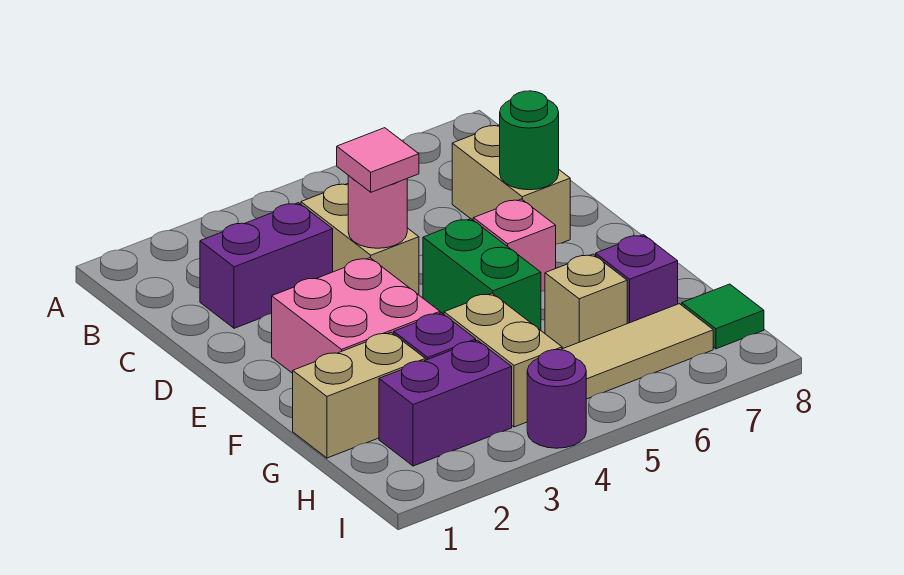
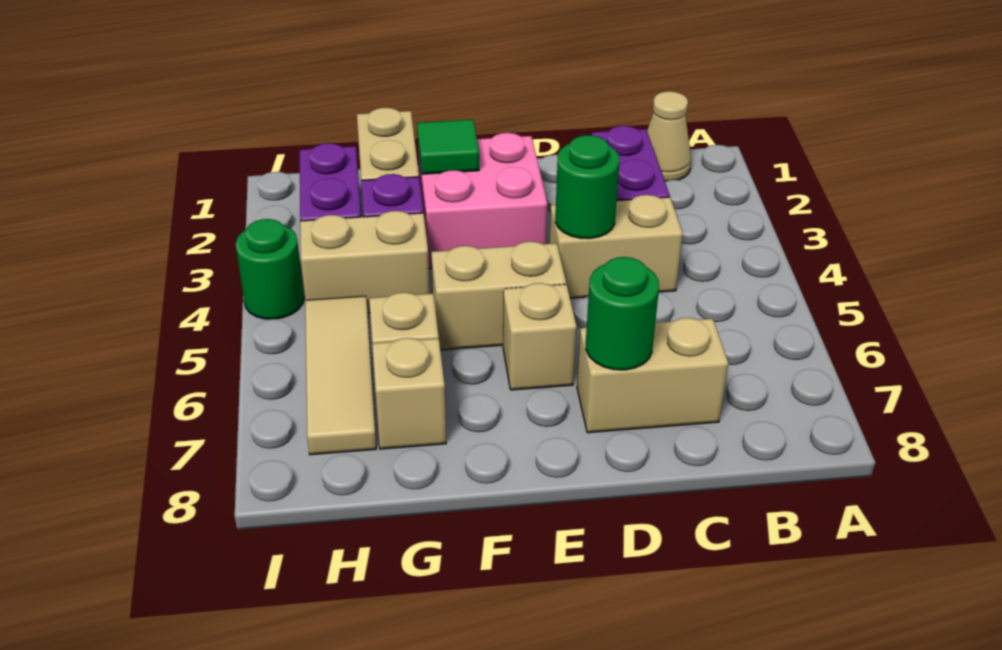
none -> tan cone B1 level 1
pink round brick D4 level 2 -> green round brick D4 level 2
pink tile D4 level 3 -> none
green brick E5:F5 level 1 -> tan brick E5:F5 level 1
pink brick E6 level 1 -> tan brick E6 level 1
purple brick G7 level 1 -> tan brick G7 level 1
green tile H8 level 1 -> green tile F2 level 2
purple round brick I4 level 1 -> green round brick I4 level 1

